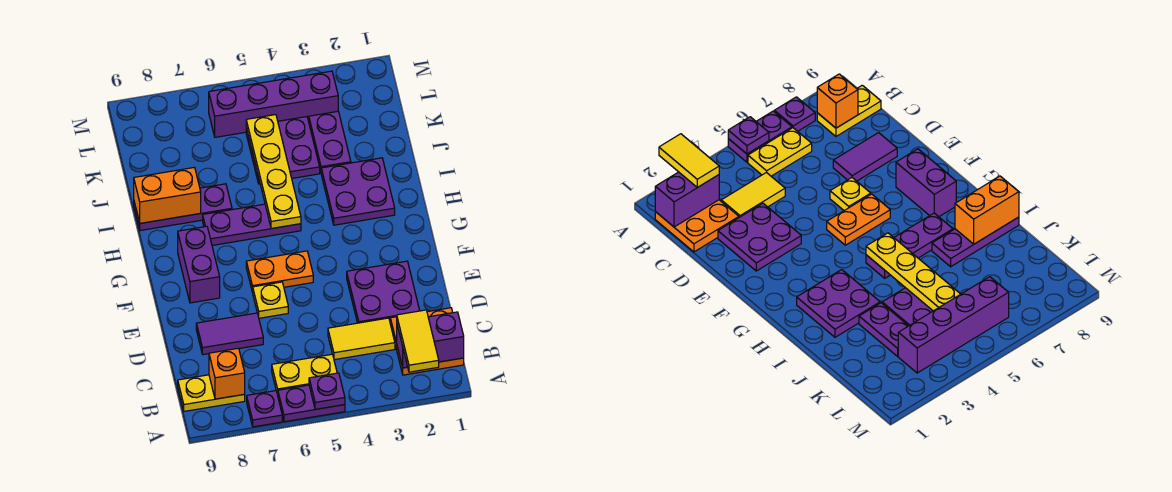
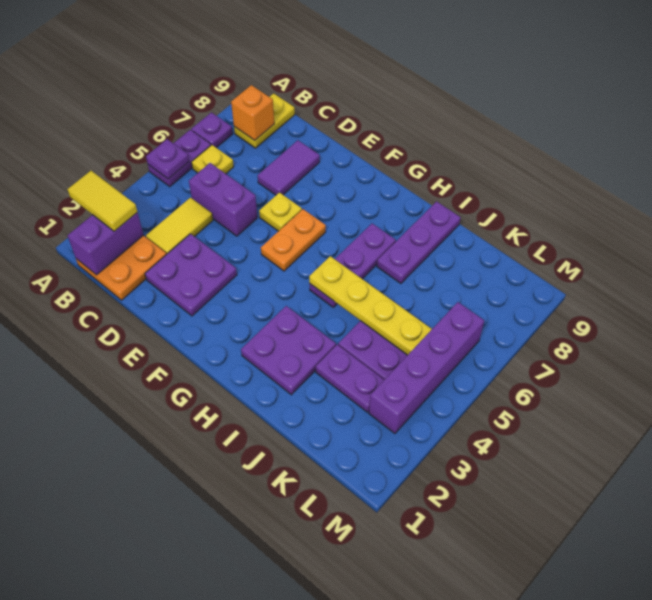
yellow plate B5:B6 level 1 -> yellow plate B6 level 1
purple brick F8:G8 level 1 -> purple brick C5:D5 level 1
orange brick I8:I9 level 2 -> none

